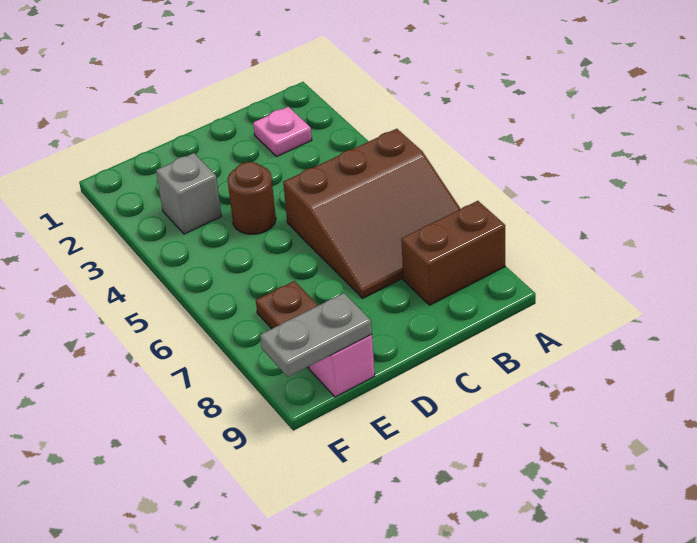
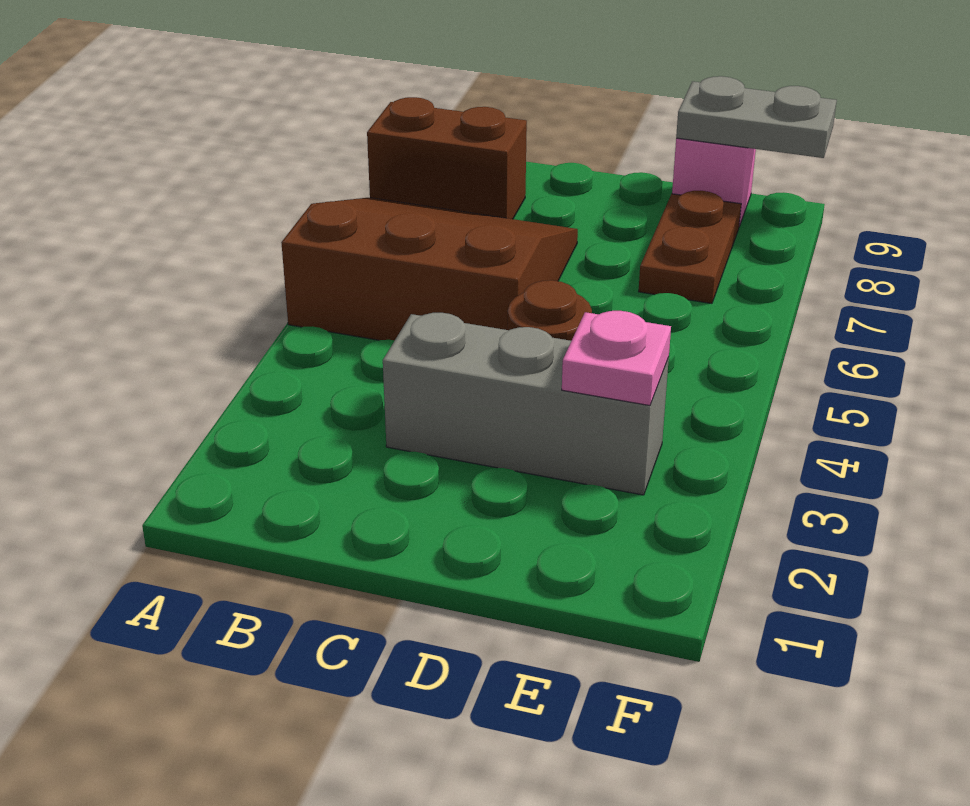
pink plate B2 level 1 -> pink plate E3 level 2
grey brick E3 level 1 -> grey brick C3:E3 level 1

